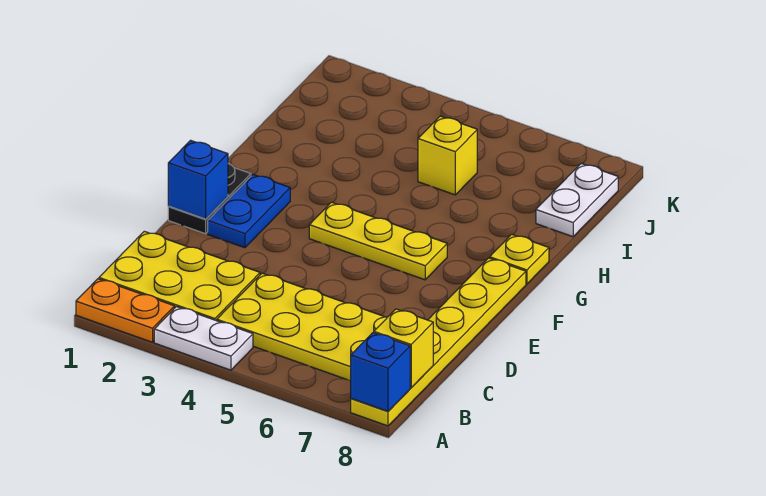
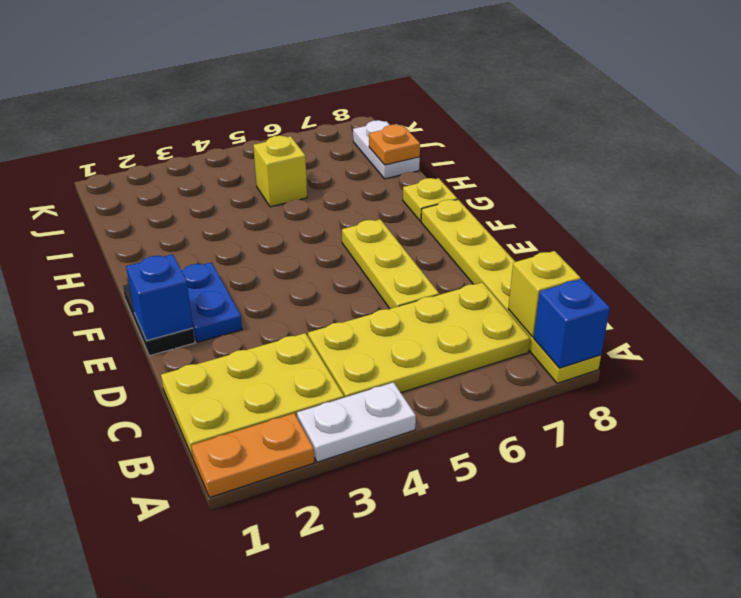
yellow plate F4:F6 level 1 -> yellow plate D6:F6 level 1
none -> orange plate I8 level 2

